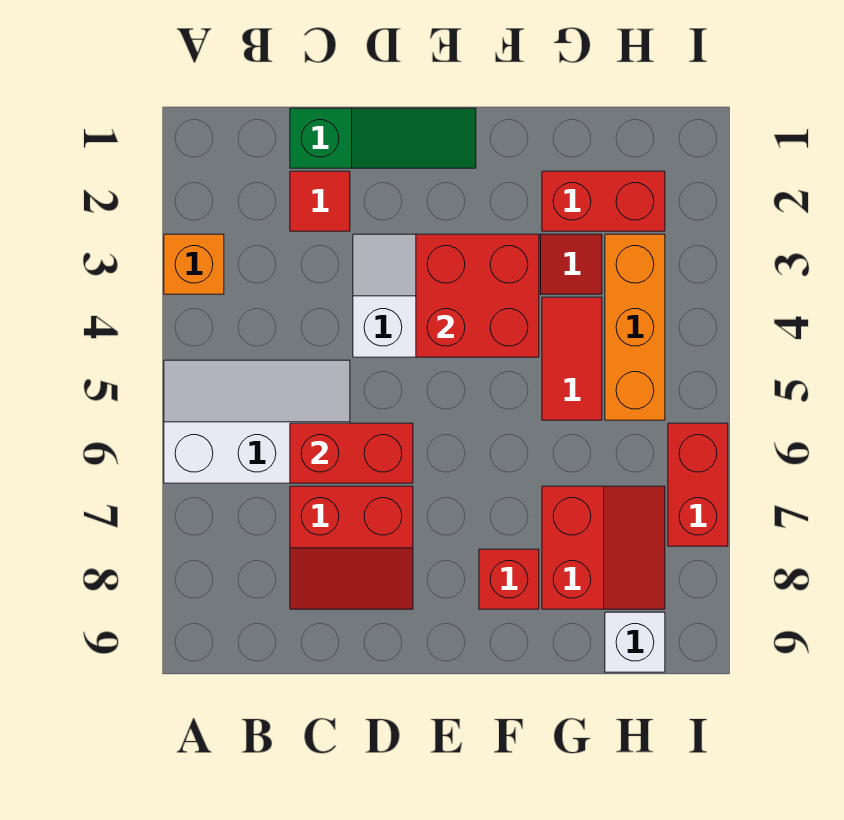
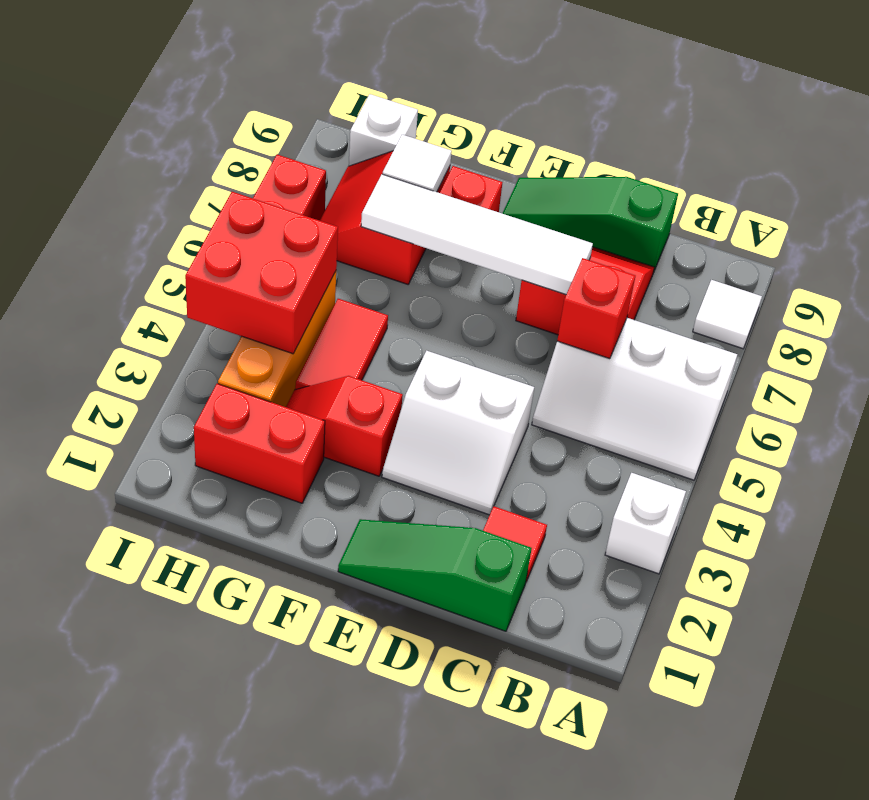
orange brick A3 level 1 -> white brick A3 level 1
none -> white tile A8 level 1
red brick C6:D6 level 2 -> red brick C6 level 2
none -> green slope C9:E9 level 1 top C
none -> white tile D7:G7 level 2
red brick E3:F4 level 2 -> red brick H4:I5 level 2
none -> white tile G8 level 2

